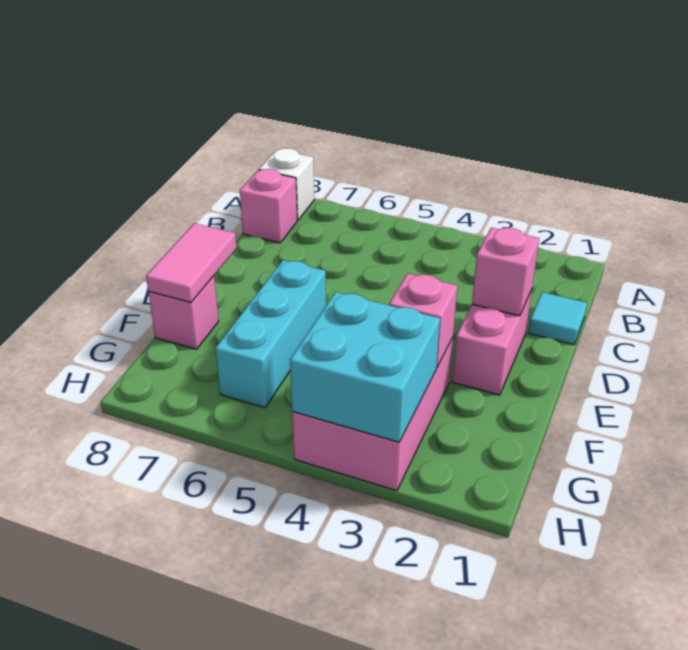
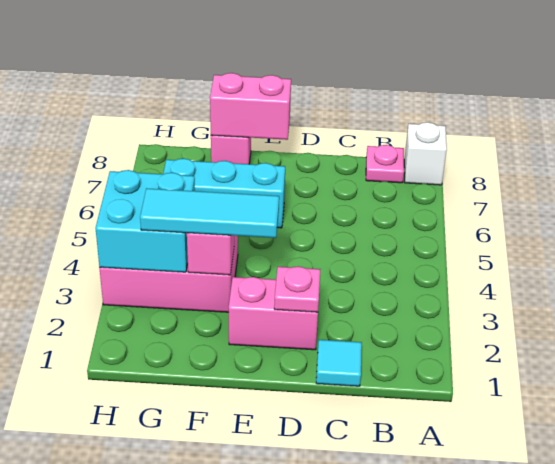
pink brick B8 level 1 -> pink plate B8 level 1
pink brick D2 level 2 -> pink plate D2 level 2
none -> cyan tile E3:G3 level 3
pink tile E8:F8 level 2 -> pink brick E8:F8 level 2

